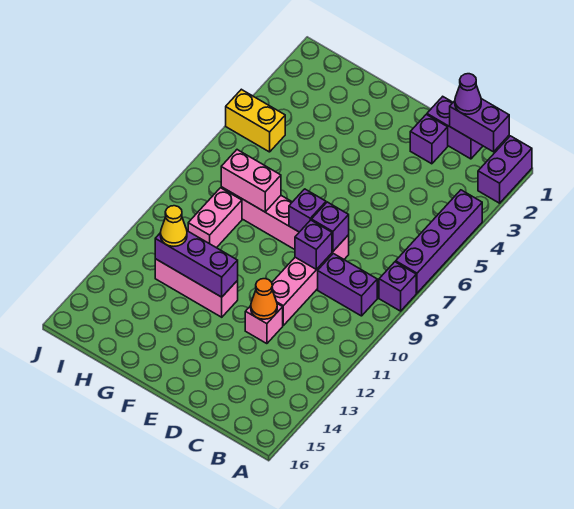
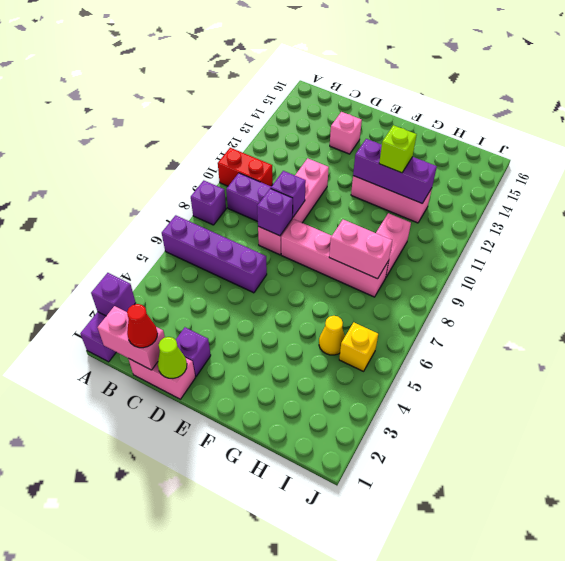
purple brick A4:A7 level 1 -> purple brick A6:D6 level 1
none -> red brick A10:B10 level 1
purple brick B1:C1 level 2 -> pink brick B1:C1 level 2
purple brick C1:D1 level 1 -> pink brick C1:D1 level 1
purple cone C1 level 3 -> red cone C1 level 3
none -> lime cone D1 level 2
pink brick D12 level 1 -> pink brick D14 level 1
orange cone D12 level 2 -> none
purple brick E8 level 2 -> purple brick A2 level 2
none -> lime brick G12 level 3
yellow cone H12 level 3 -> yellow cone H5 level 1
yellow brick I5:J5 level 1 -> yellow brick I5 level 1

